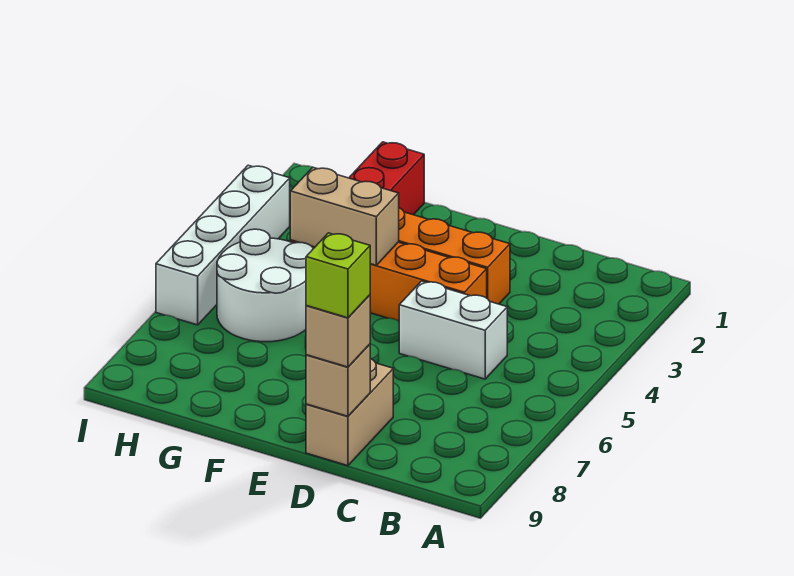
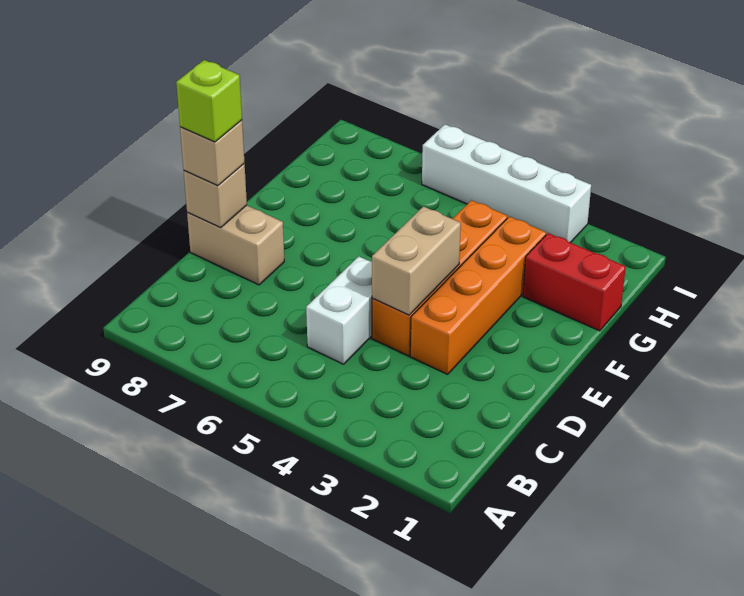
tan brick F4:G4 level 2 -> tan brick D4:E4 level 2
white round brick G5:H6 level 1 -> none

